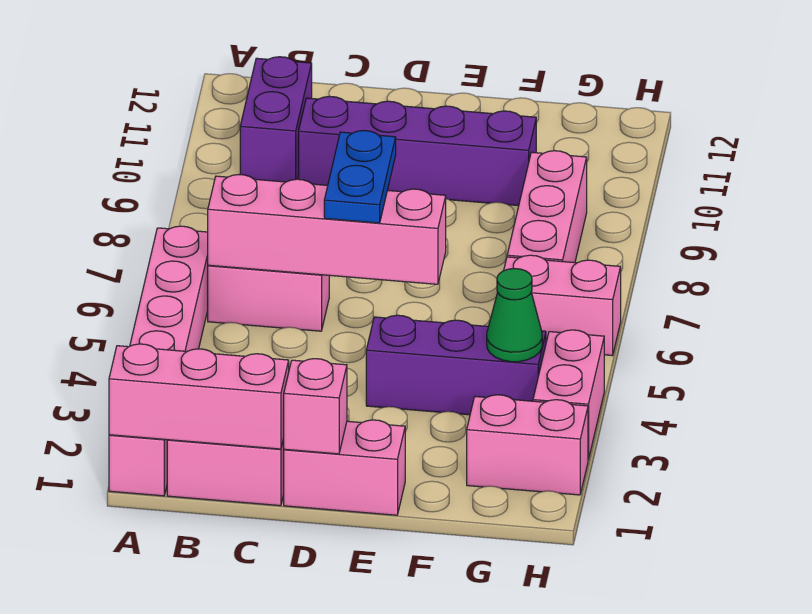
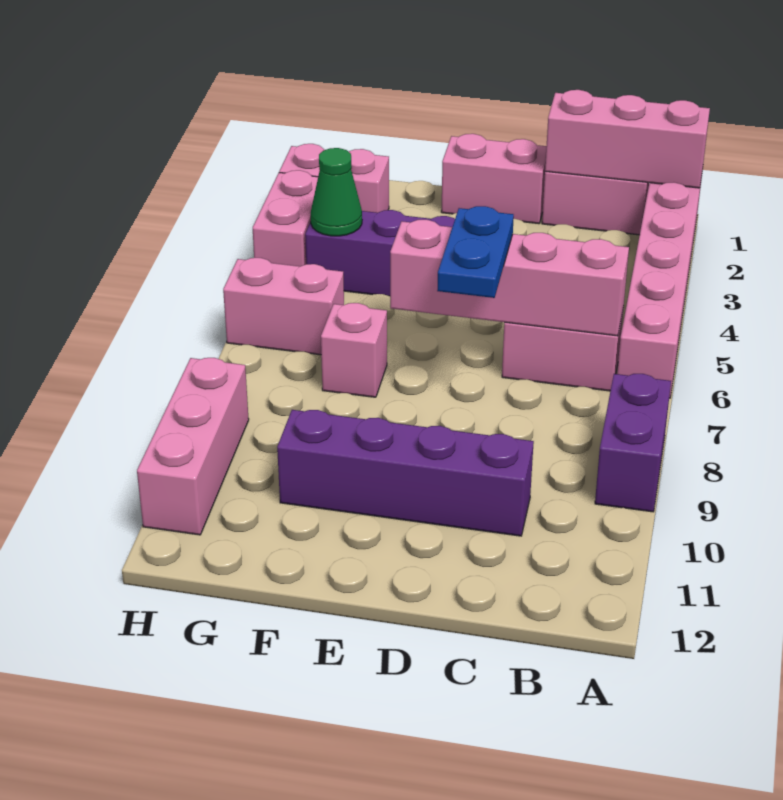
purple brick B10:B11 level 1 -> purple brick A8:A9 level 1
pink brick D1 level 2 -> pink brick F7 level 1
pink brick G7:G9 level 1 -> pink brick H9:H11 level 1

